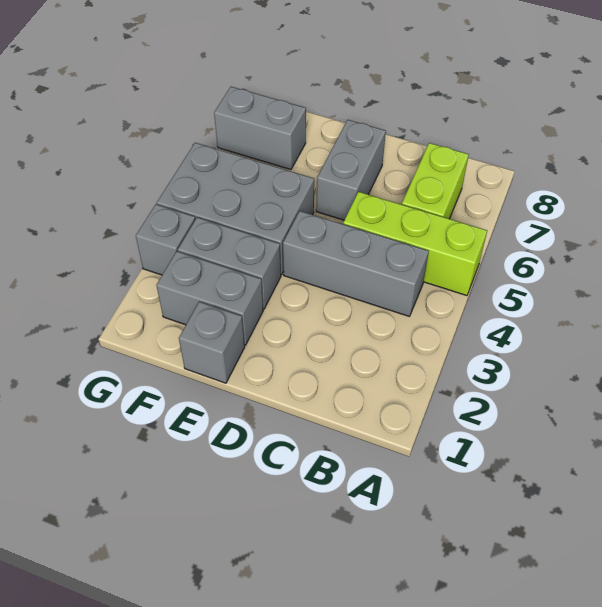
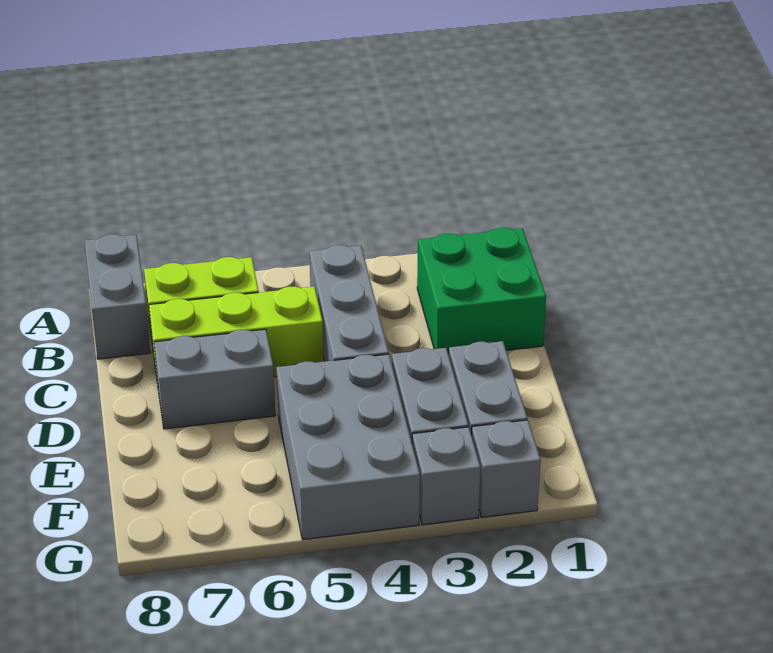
lime brick A5:C5 level 1 -> lime brick C5:C7 level 1
none -> green brick B1:C2 level 1
grey brick E1 level 1 -> grey brick G2 level 1
grey brick F7:G7 level 1 -> grey brick A8:B8 level 1

